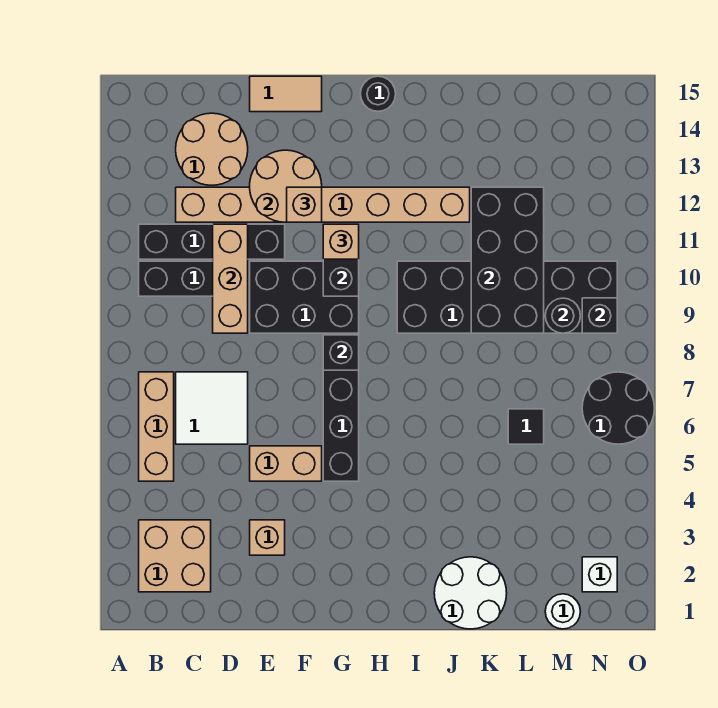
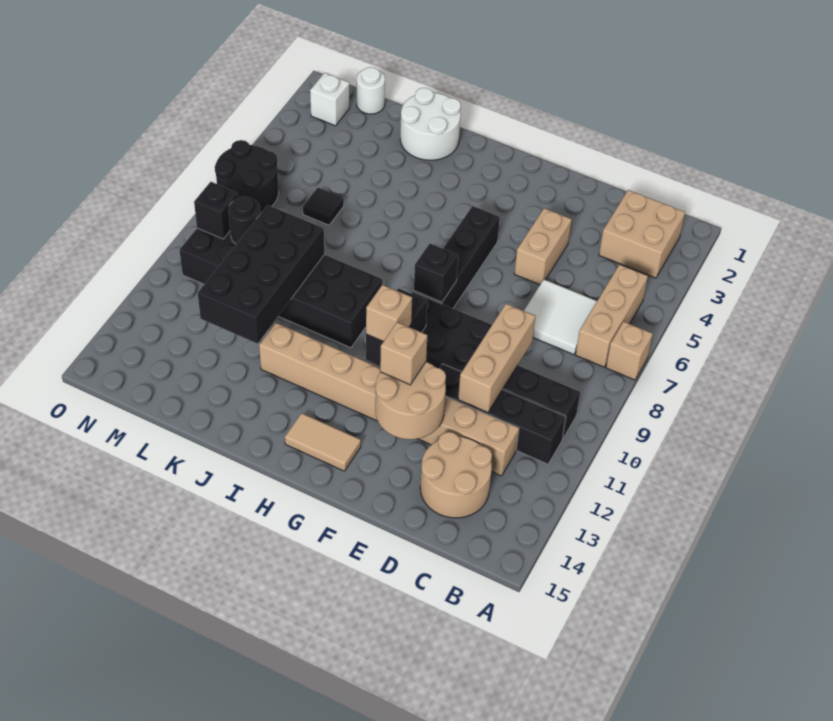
tan brick E3 level 1 -> tan brick A7 level 1
tan brick E5:F5 level 1 -> tan brick E4:E5 level 1
tan tile E15:F15 level 1 -> tan tile G14:H14 level 1
black round brick H15 level 1 -> none

